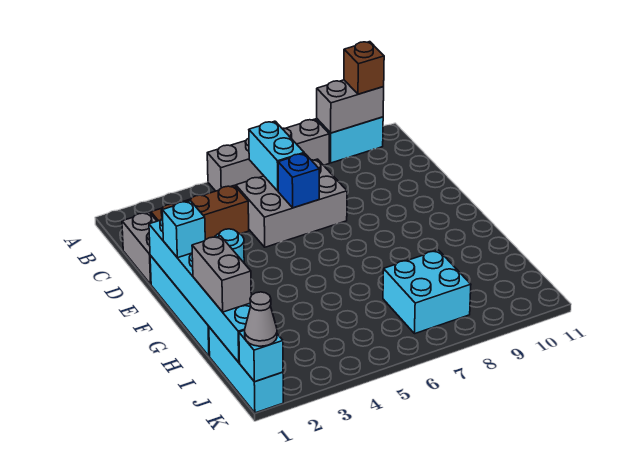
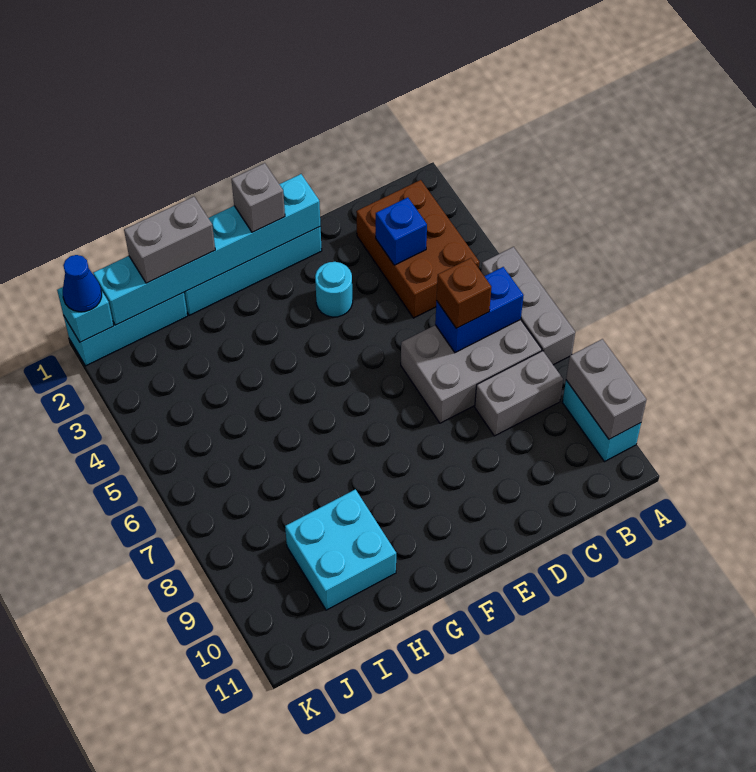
grey brick A5:A8 level 1 -> grey brick A5:A7 level 1
brown brick A10 level 3 -> brown brick C6 level 3
cyan brick B6:C6 level 2 -> blue brick B6:C6 level 2
grey brick C1:D1 level 1 -> grey brick B8:C8 level 1
brown brick C2:C4 level 1 -> brown brick B2:C4 level 1
grey brick C5:D7 level 1 -> grey brick B6:D7 level 1
blue brick D6 level 2 -> blue brick C3 level 2
cyan brick F1 level 3 -> grey brick F1 level 3
cyan brick I7:J8 level 1 -> cyan brick H9:I10 level 1
grey cone K1 level 3 -> blue cone K1 level 3

